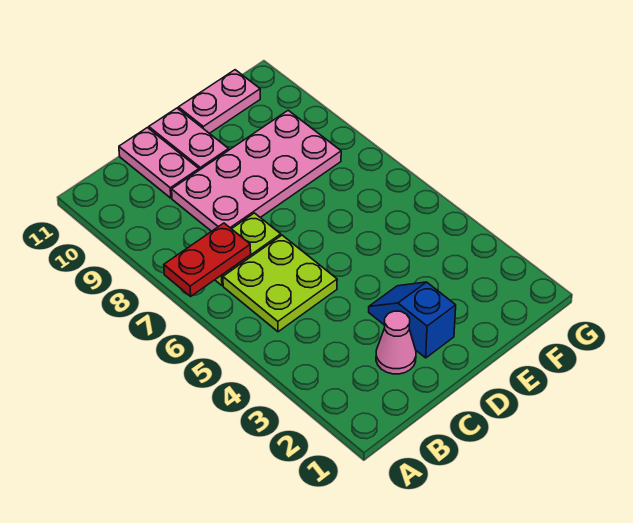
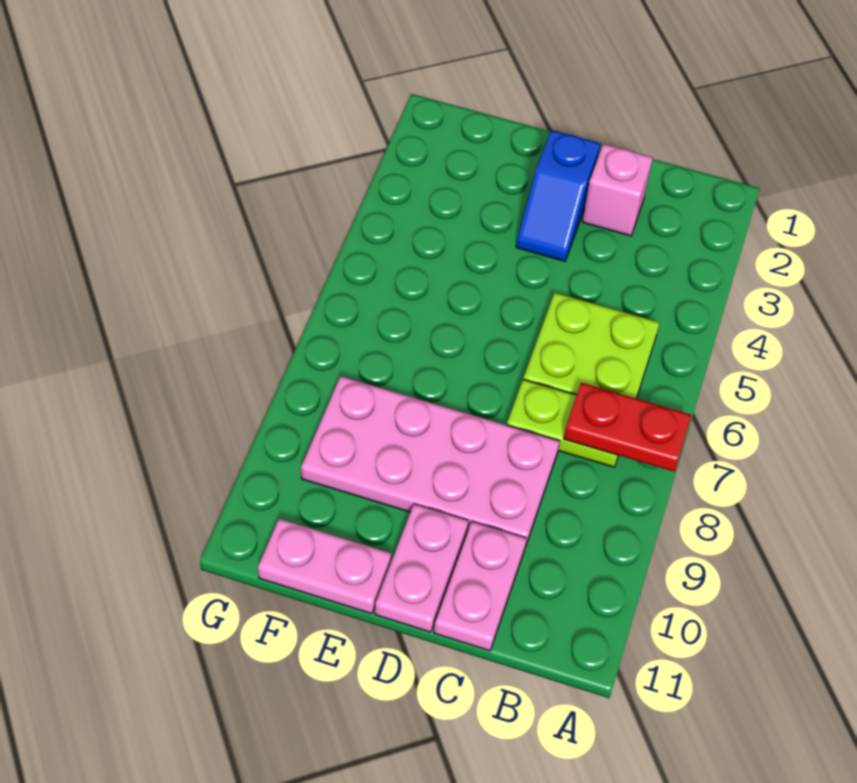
pink cone C2 level 1 -> pink brick C2 level 1

